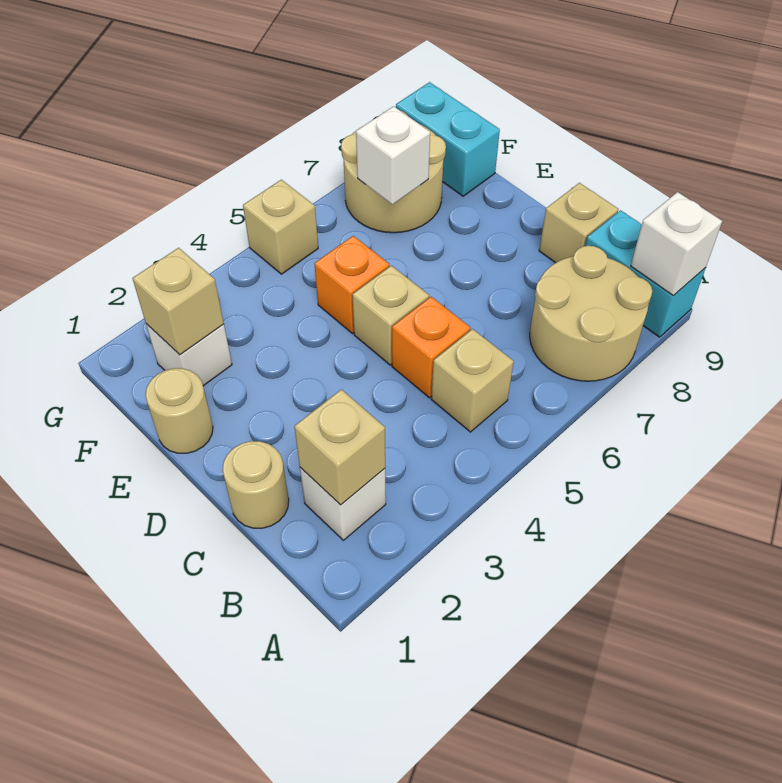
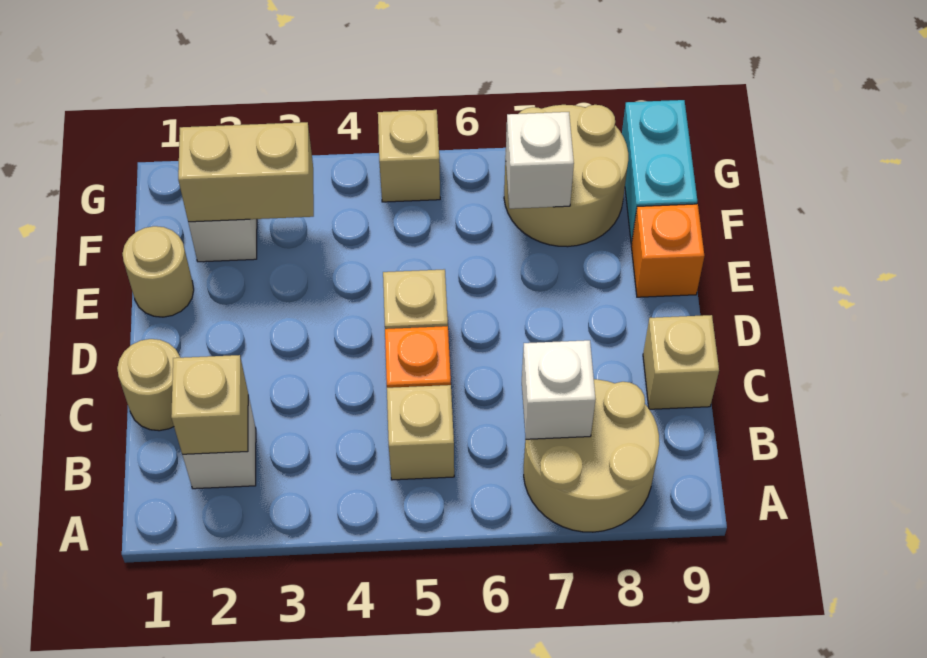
cyan brick A9:B9 level 1 -> none
white brick A9 level 2 -> white brick B7 level 2
orange brick E5 level 1 -> orange brick E9 level 1
tan brick F2 level 2 -> tan brick F2:F3 level 2

